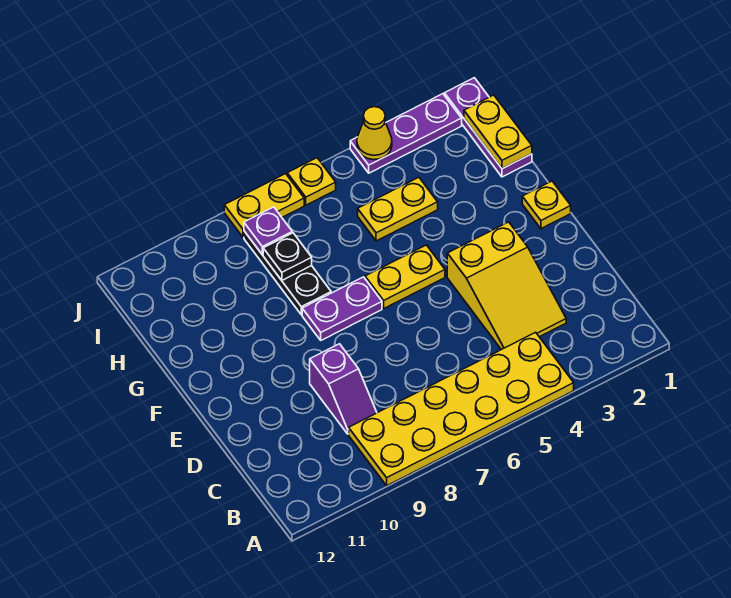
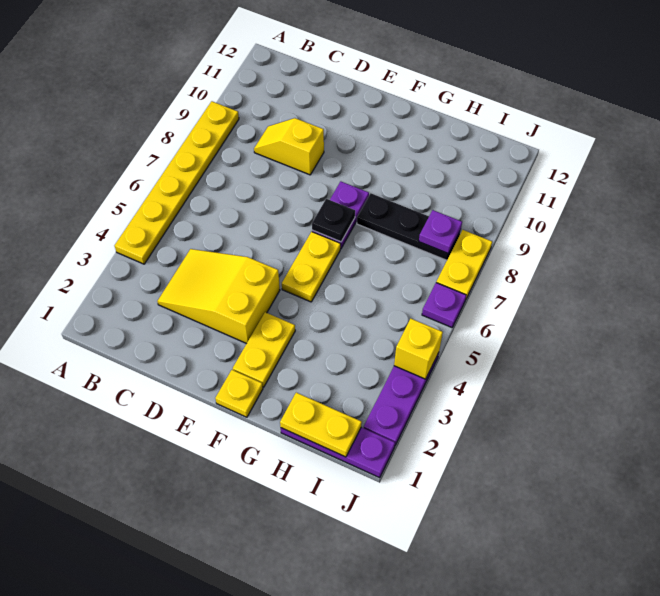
yellow plate A4:B9 level 1 -> yellow plate A4:A9 level 1
purple slope C9:D9 level 1 top D -> yellow slope C9:D9 level 1 top D
yellow plate H4:H5 level 1 -> yellow plate F2:F3 level 1
black plate H8 level 2 -> black plate F7 level 2
yellow cone J4 level 2 -> yellow brick J4 level 2
yellow plate J6 level 1 -> purple plate J6 level 1

